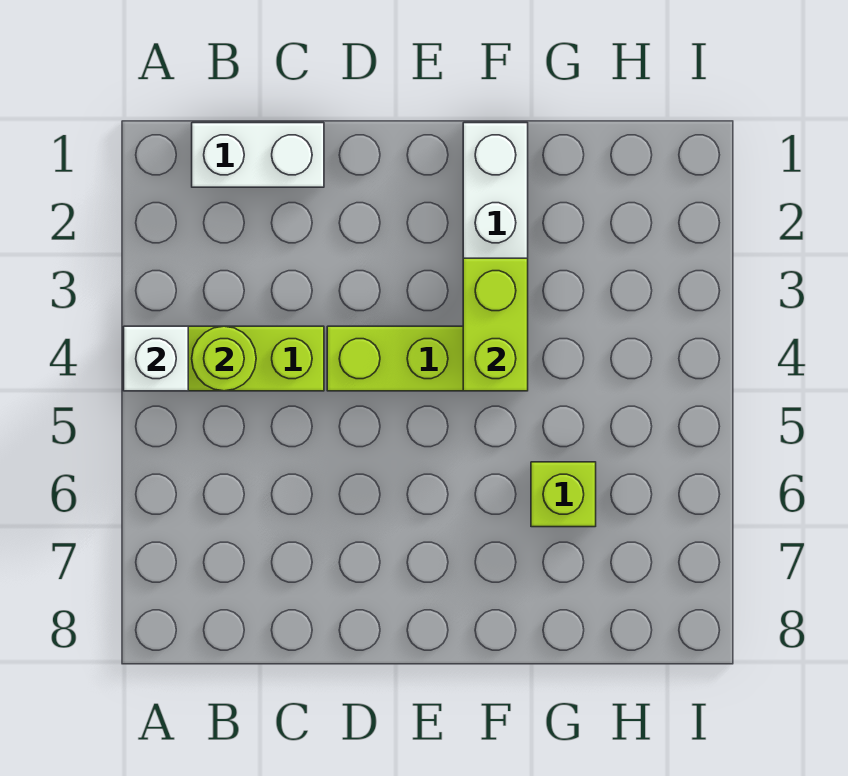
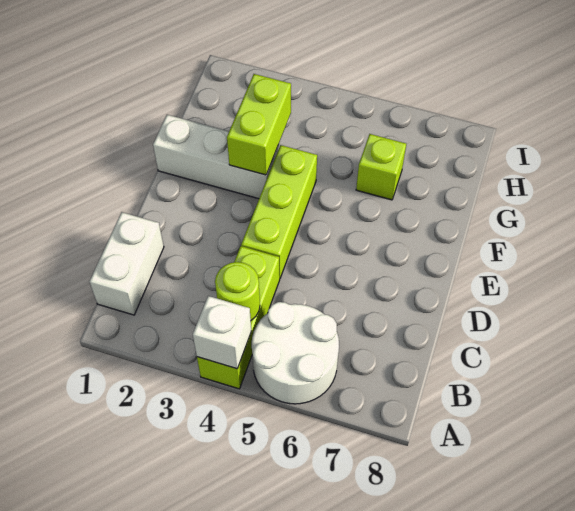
none -> white round brick A5:B6 level 1
lime brick F3:F4 level 2 -> lime brick F3:G3 level 2

